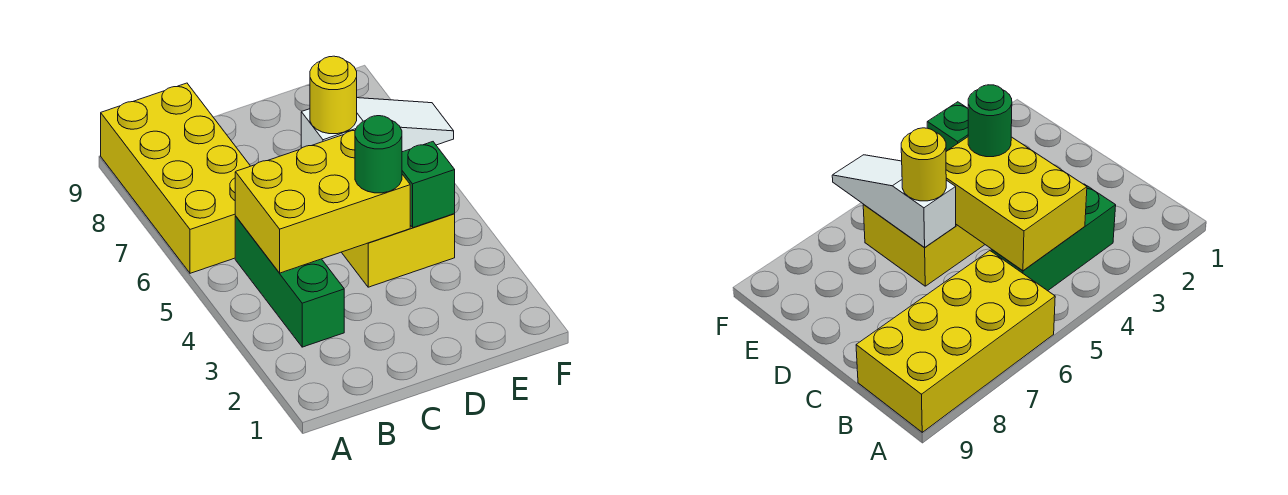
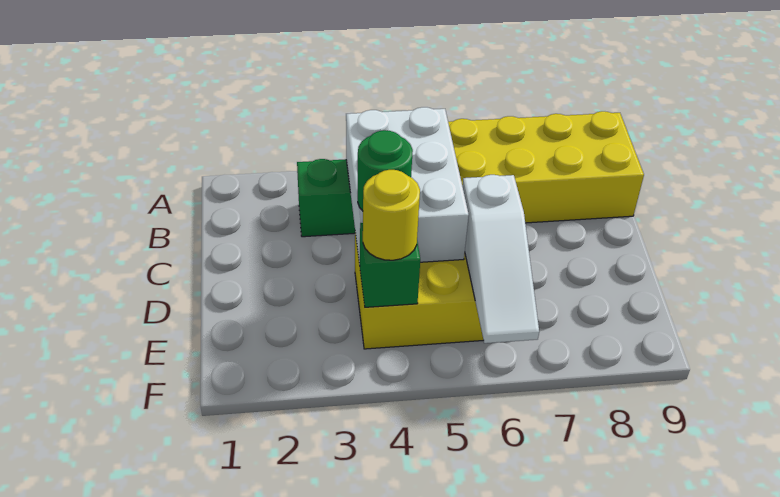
yellow brick B4:D5 level 2 -> white brick B4:D5 level 2
yellow round brick D6 level 3 -> yellow round brick E4 level 3

